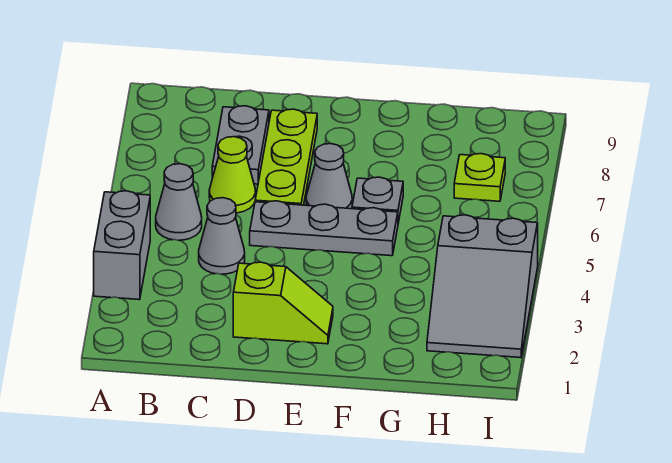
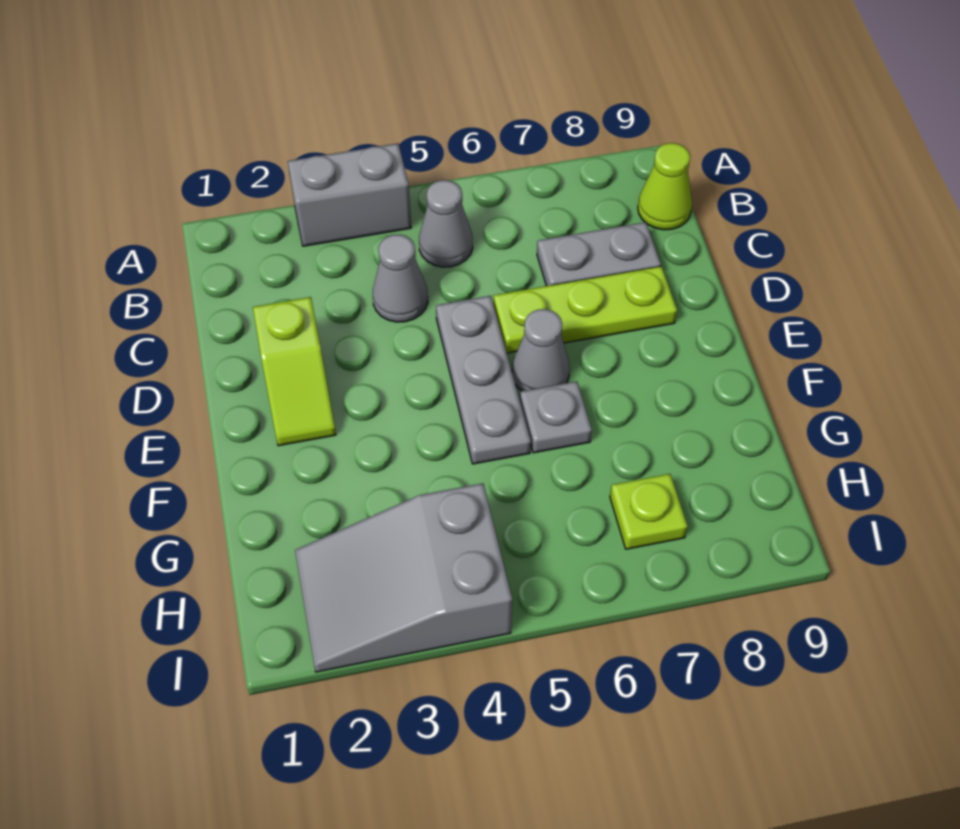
lime cone C6 level 1 -> lime cone B9 level 1

